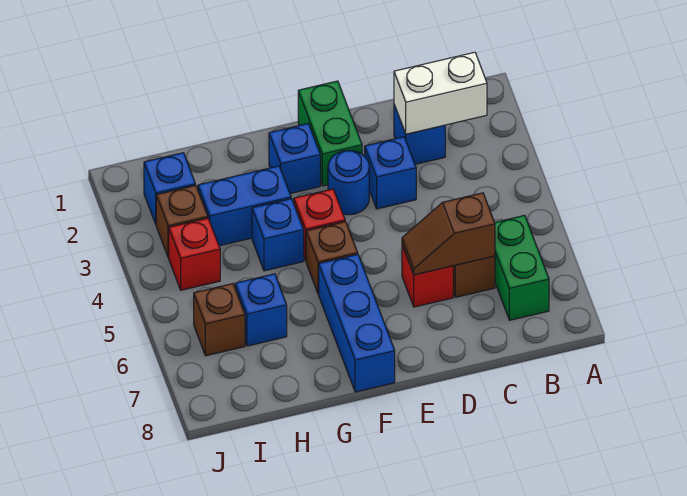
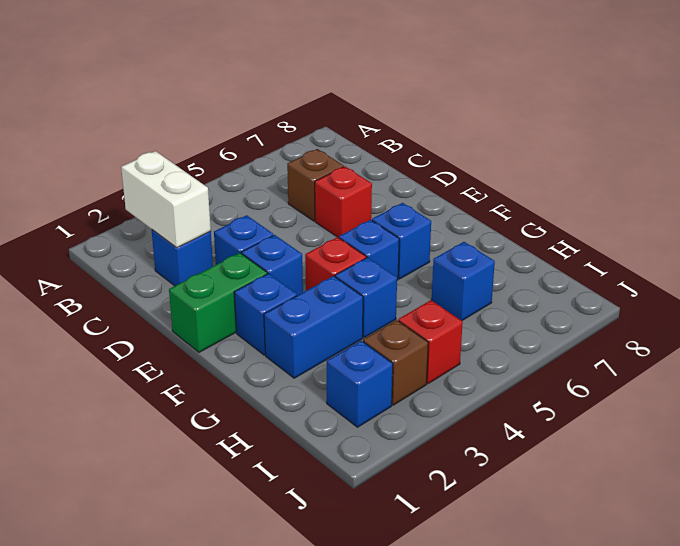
green brick B6:B7 level 1 -> none
brown slope C6:D6 level 2 top C -> none
blue round brick E3 level 1 -> blue brick E3 level 1
brown brick F5 level 1 -> blue brick F5 level 1
blue brick F6:F8 level 1 -> blue brick F6 level 1
blue brick G3:H3 level 1 -> blue brick G2:G3 level 1
brown brick I6 level 1 -> none

